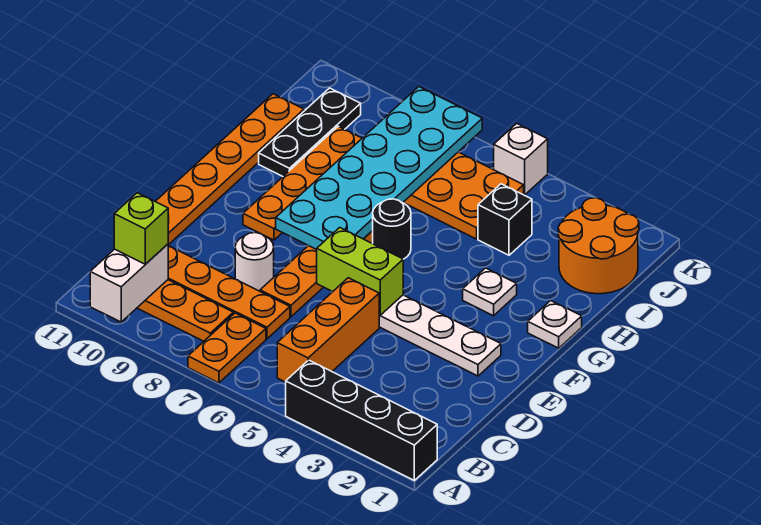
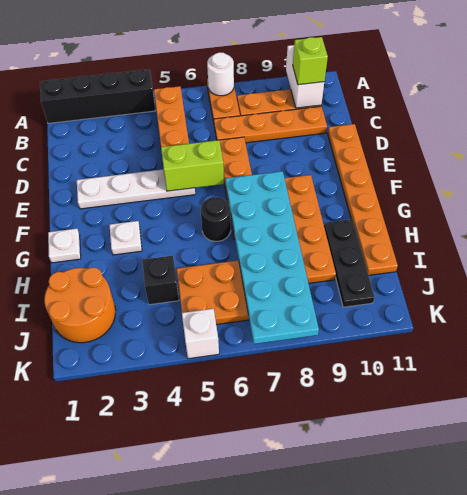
white round brick D8 level 1 -> white round brick A7 level 2

